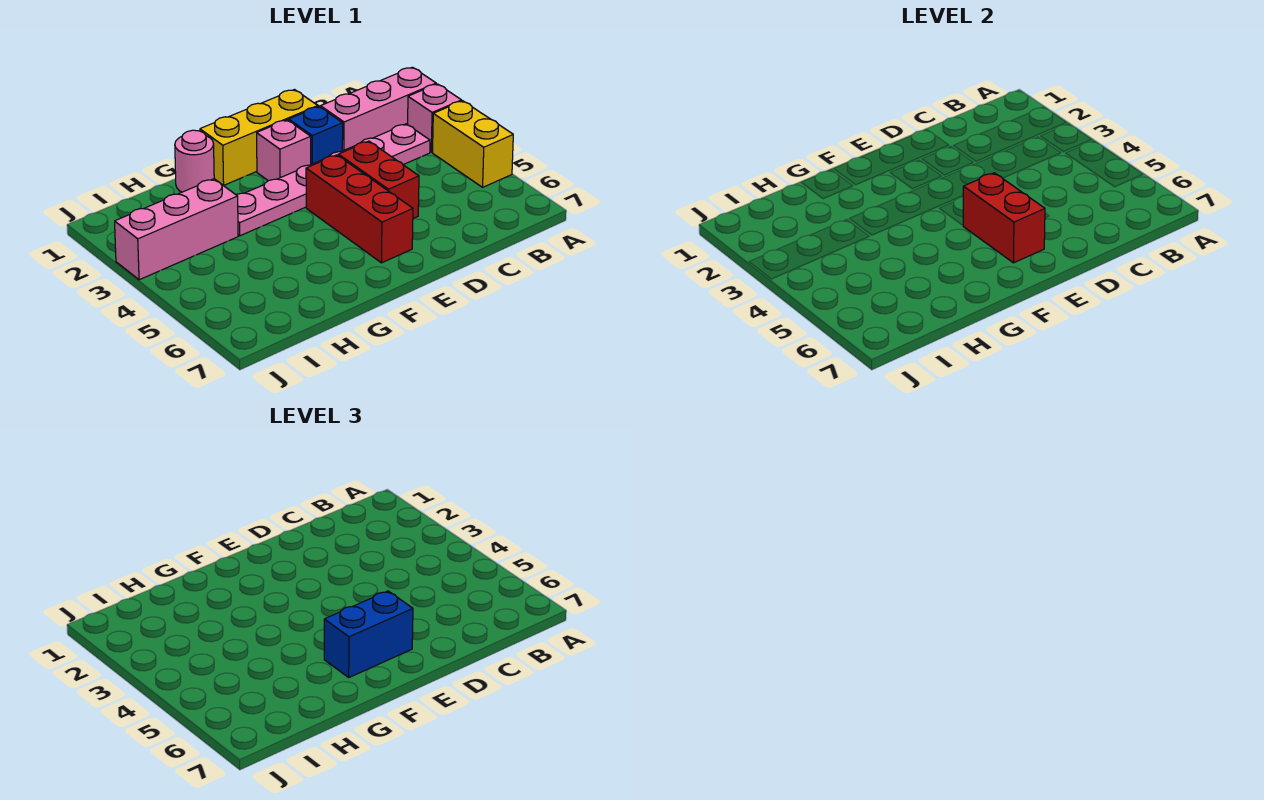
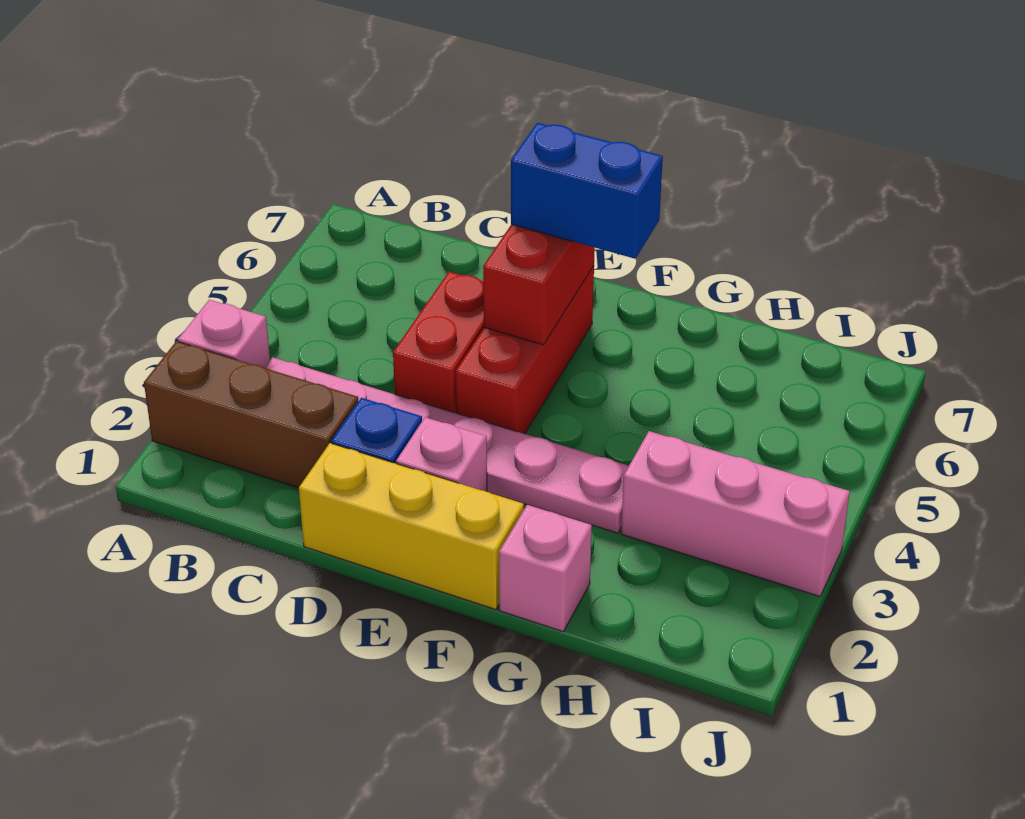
pink brick A2:C2 level 1 -> brown brick A2:C2 level 1
yellow brick A4:A5 level 1 -> none
pink round brick G1 level 1 -> pink brick G1 level 1

